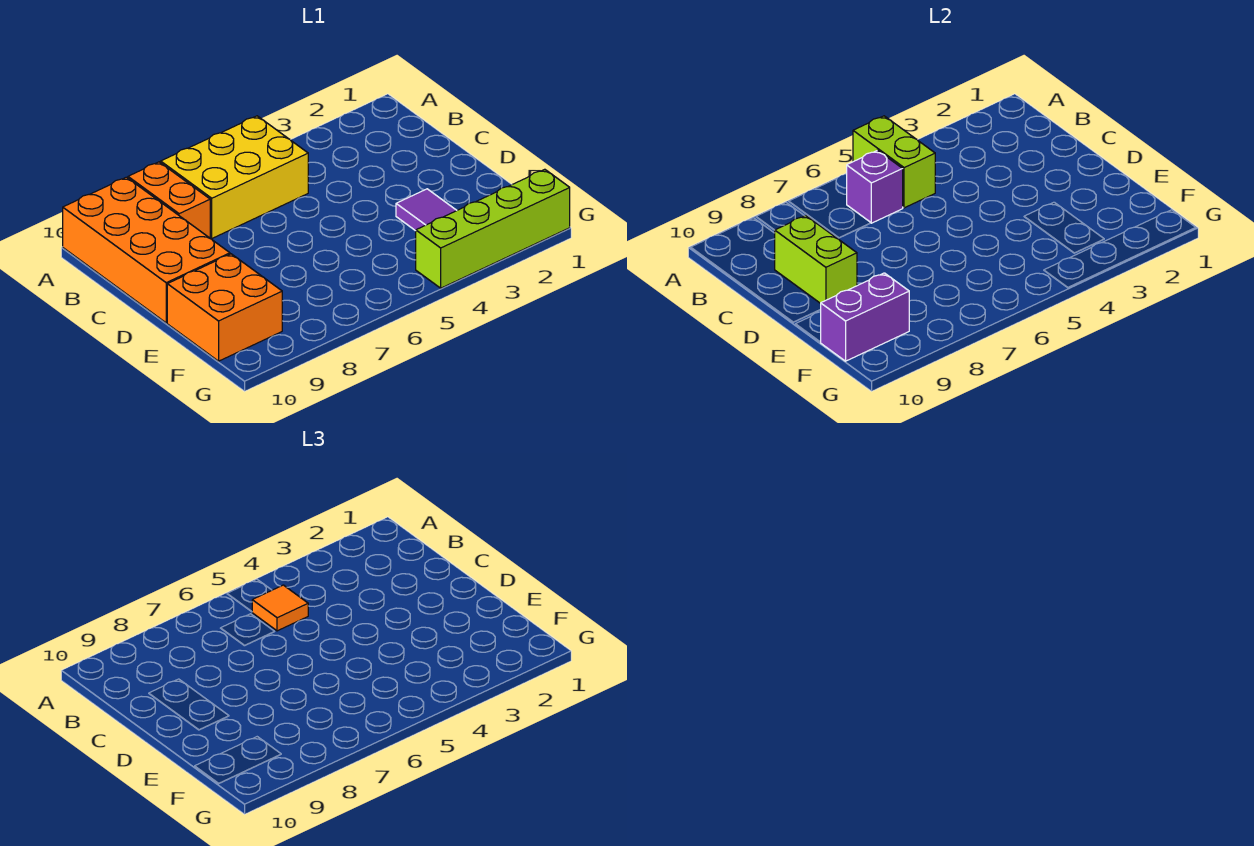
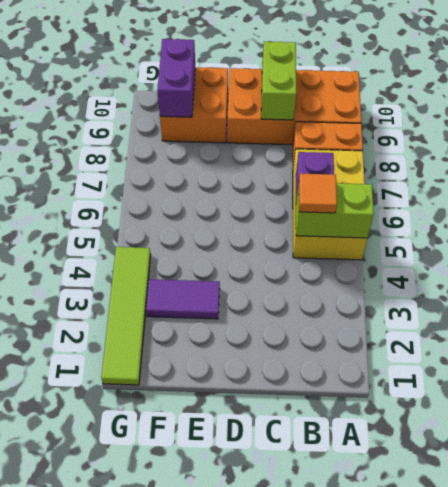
lime brick C9:D9 level 2 -> lime brick C9:C10 level 2
lime brick G1:G4 level 1 -> lime tile G1:G4 level 1

